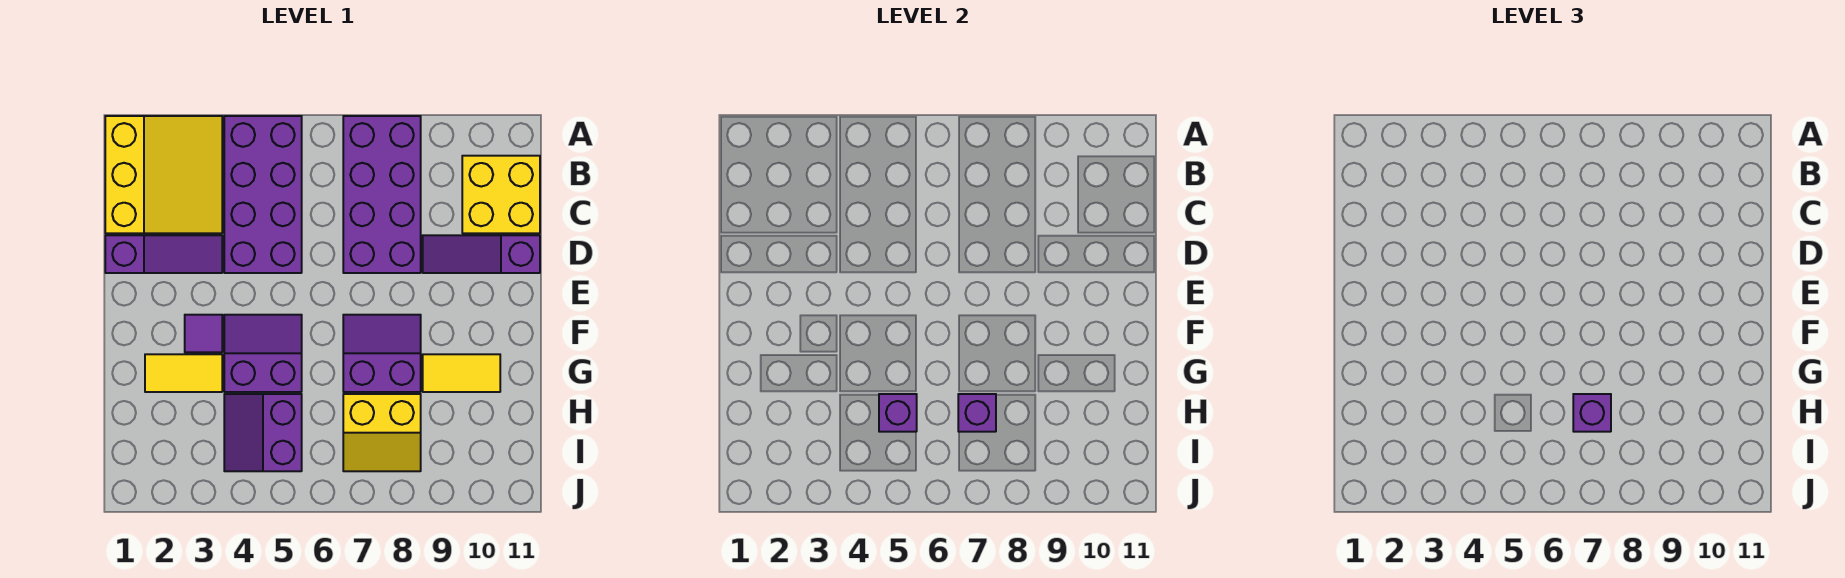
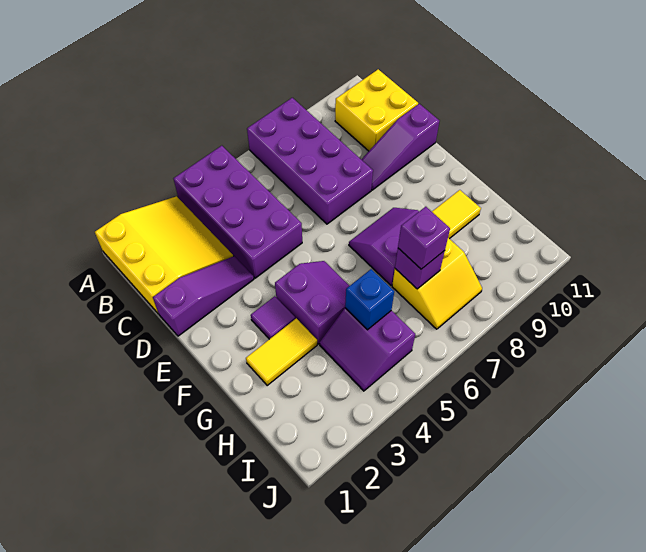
purple slope F4:G5 level 1 top G -> purple slope F4:G5 level 1 top 4
purple brick H5 level 2 -> blue brick H5 level 2

